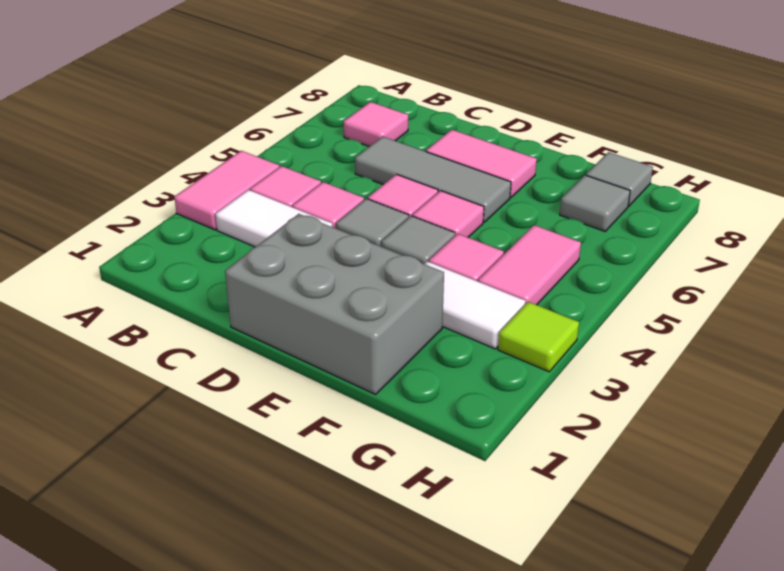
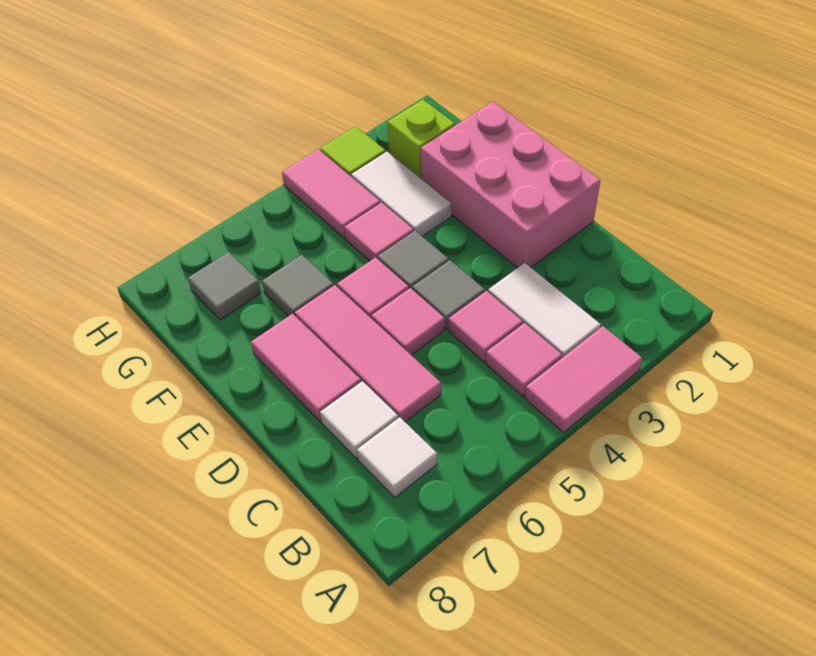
pink tile B7 level 1 -> white tile B7 level 1
grey tile C6:E6 level 1 -> pink tile C6:E6 level 1
none -> white tile C7 level 1
grey brick D1:F2 level 1 -> pink brick D1:F2 level 1
none -> lime brick G2 level 1
pink tile G4:G5 level 1 -> pink tile G4:H4 level 1
grey tile G8 level 1 -> grey tile F6 level 1

